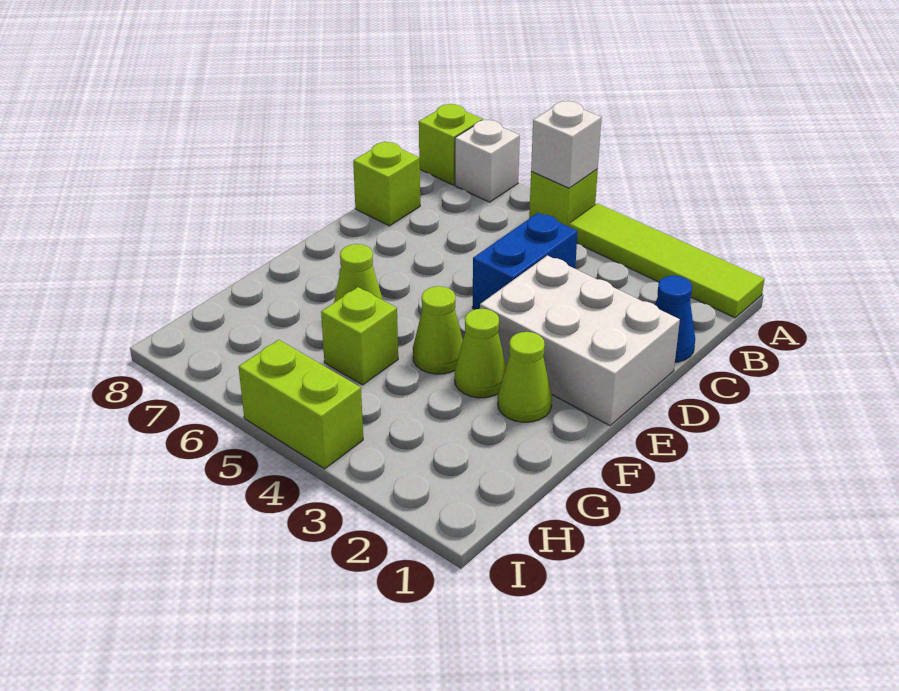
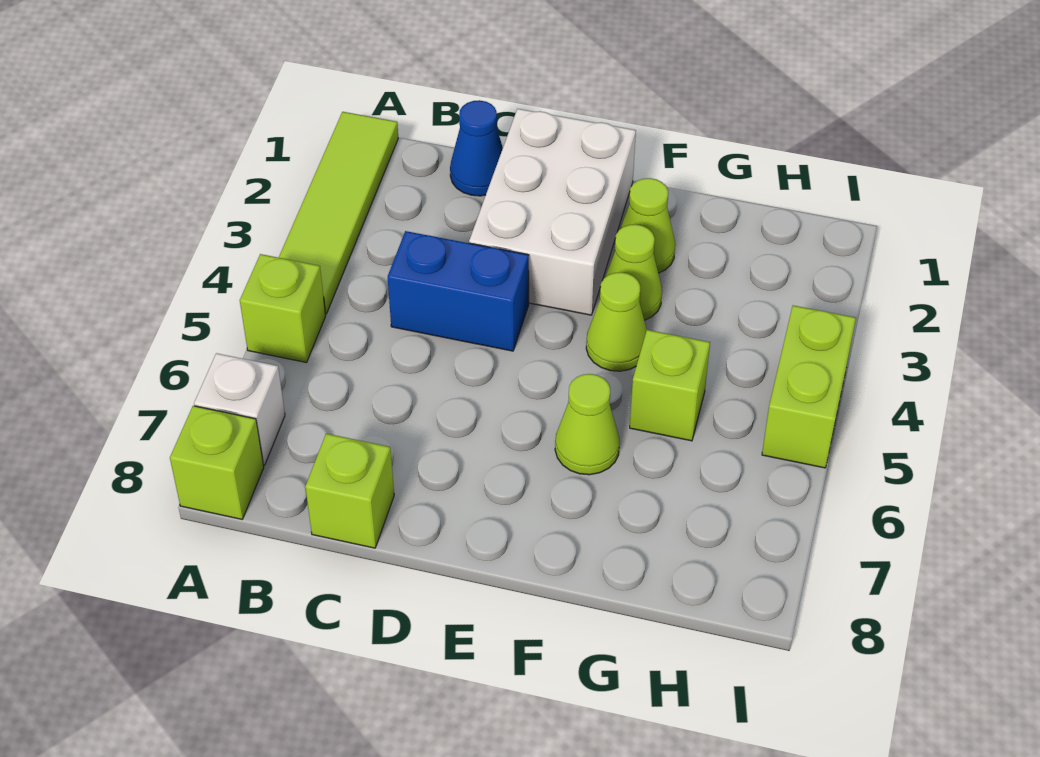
white brick A5 level 2 -> none

